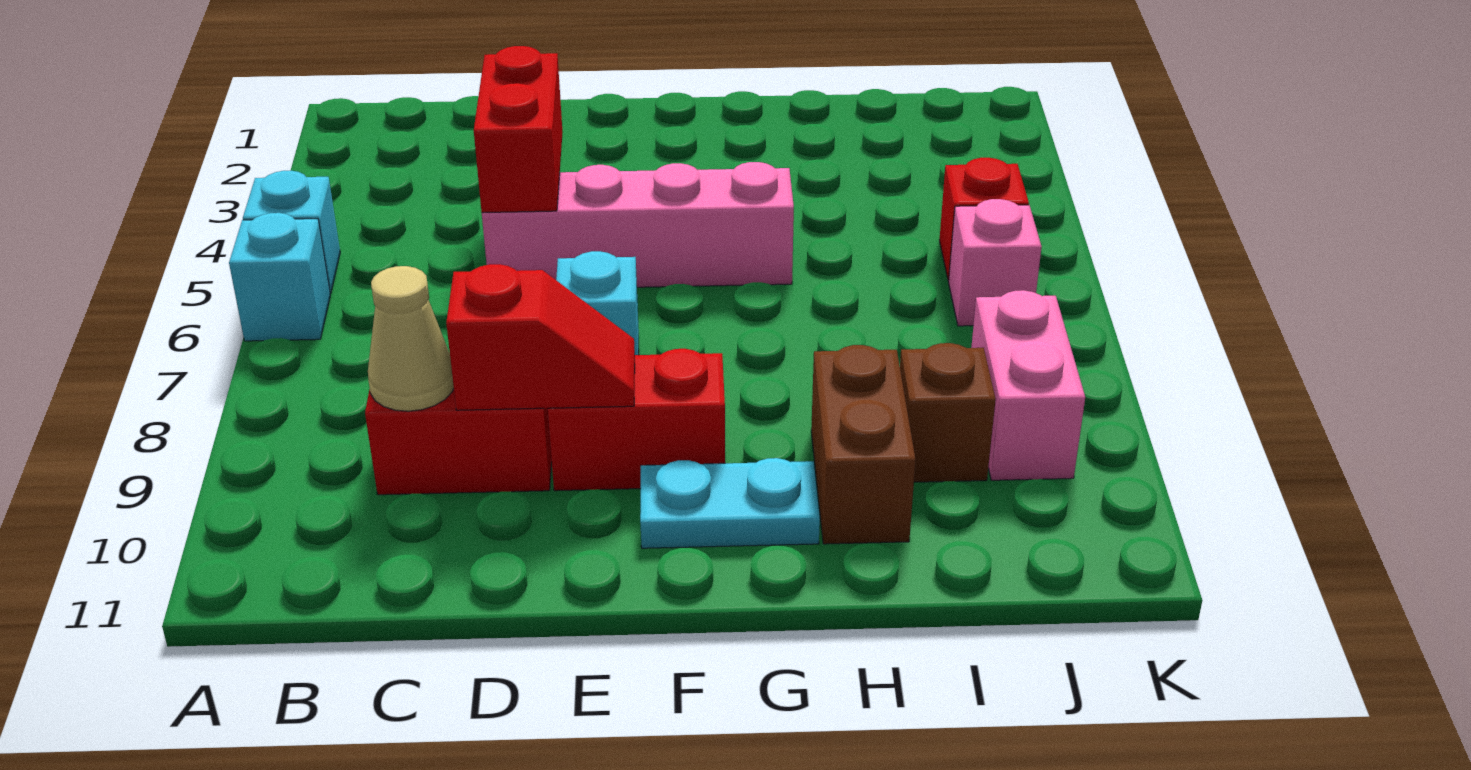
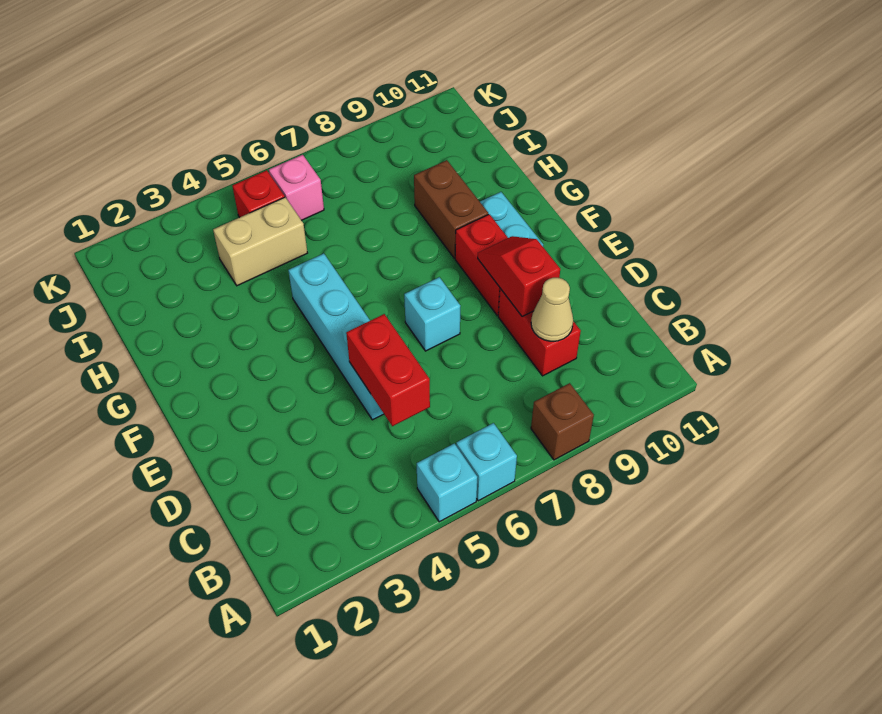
red brick D4:D5 level 2 -> red brick C5:D5 level 2
pink brick D5:G5 level 1 -> cyan brick D5:G5 level 1
brown brick H9:H10 level 1 -> brown brick G9:H9 level 1
none -> tan brick I4:I5 level 1
brown brick I9 level 1 -> brown brick A8 level 1
pink brick J8:J9 level 1 -> none

